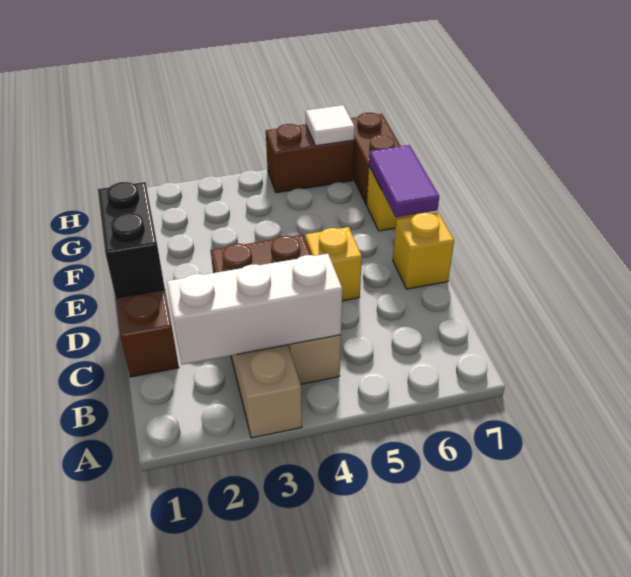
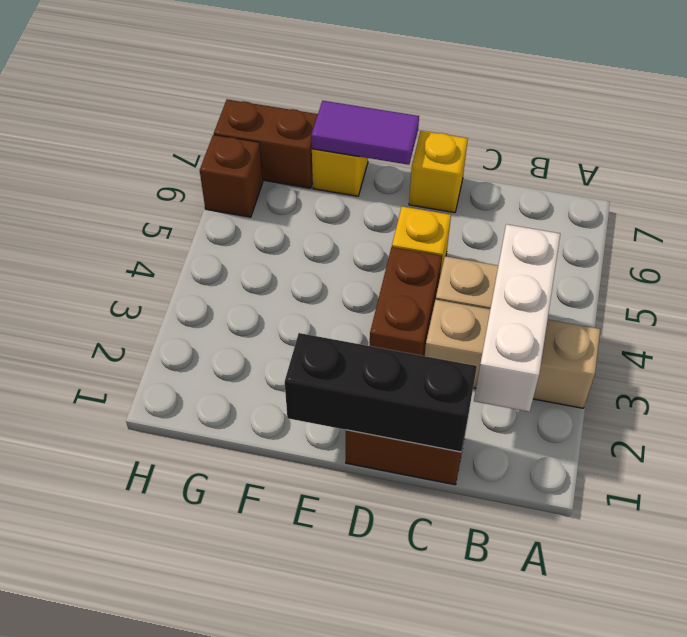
black brick D1:E1 level 2 -> black brick C1:E1 level 2
brown brick H5:H6 level 1 -> brown brick H6 level 1
white tile H6 level 2 -> none

